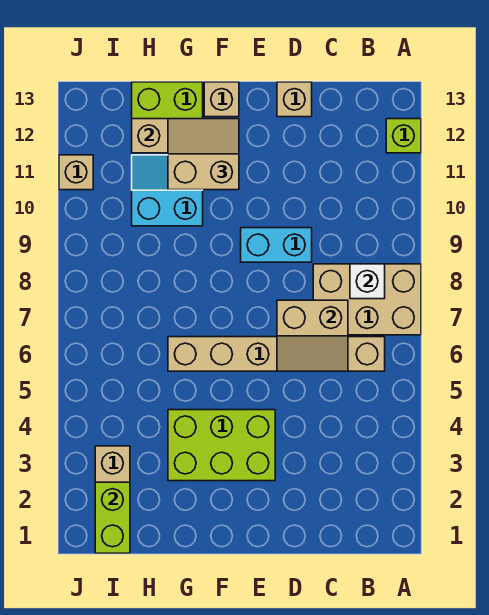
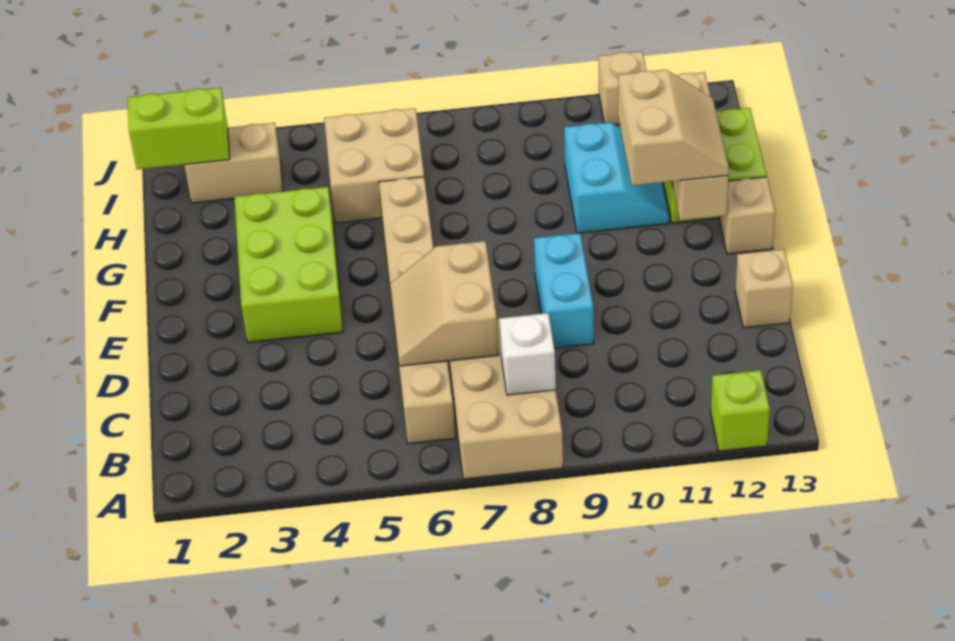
none -> tan brick H5:I6 level 1

